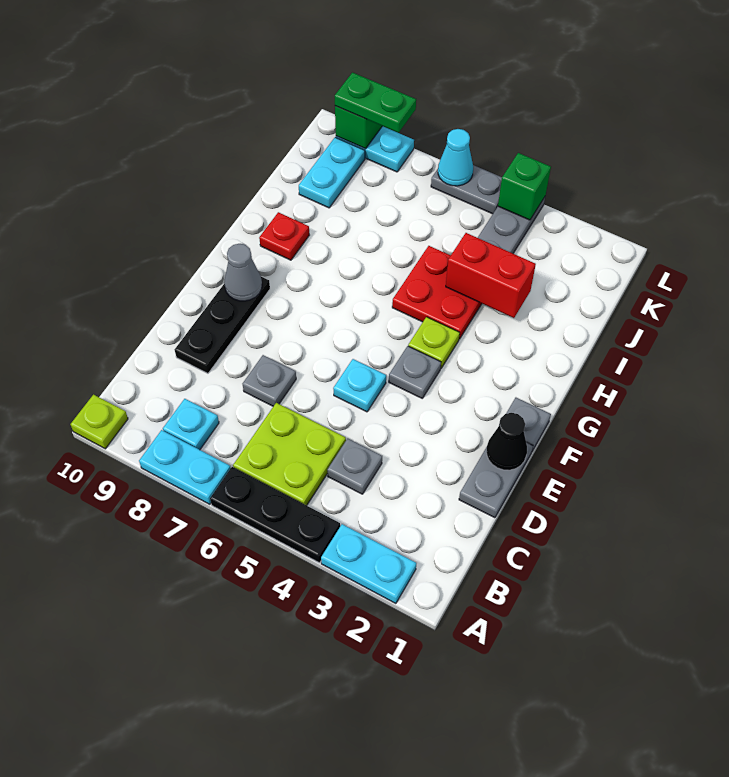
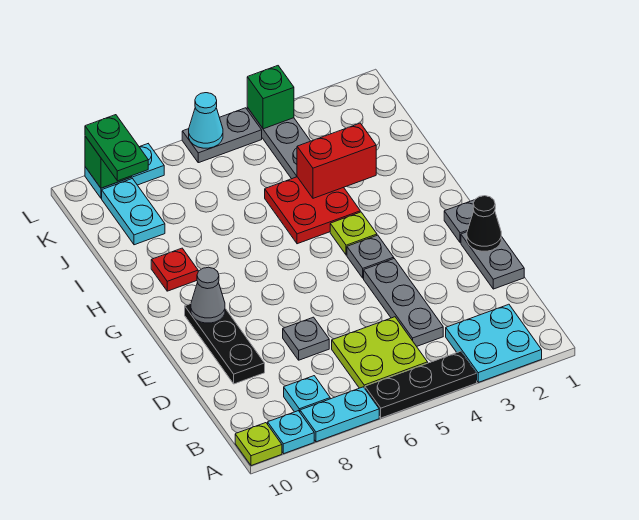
cyan plate A2:A3 level 1 -> cyan plate A2:B3 level 1
grey plate C4 level 1 -> grey plate C4:E4 level 1
cyan plate E5 level 1 -> cyan plate A9 level 1
green plate L8:L9 level 3 -> green plate K9:L9 level 3

